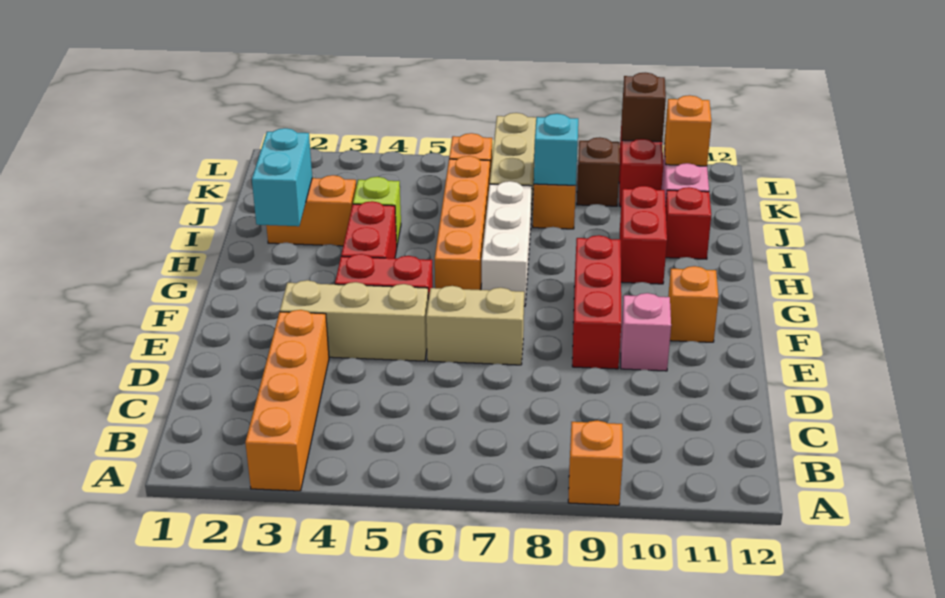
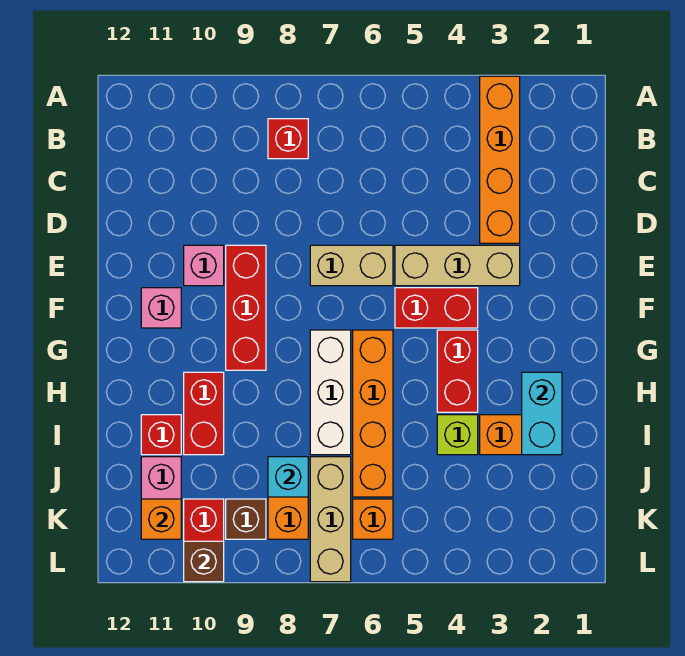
orange brick A9 level 1 -> none
none -> red brick B8 level 1
orange brick F11 level 1 -> pink brick F11 level 1

